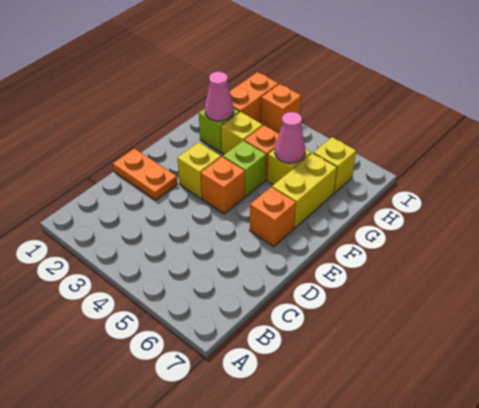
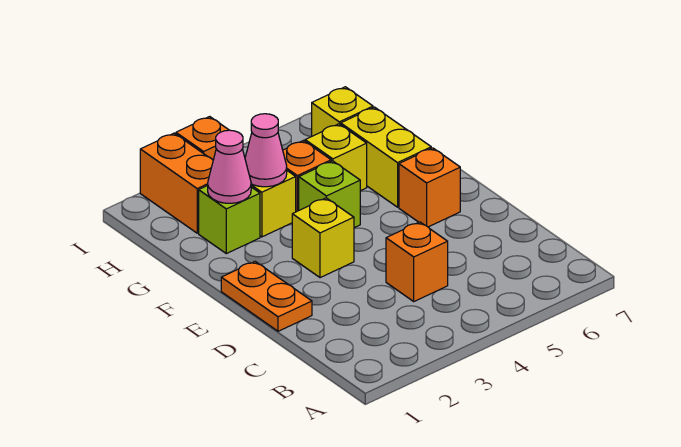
orange plate D1:D2 level 1 -> orange plate D1:E1 level 1
orange brick E4 level 1 -> orange brick C4 level 1
pink cone G5 level 2 -> pink cone G3 level 2

